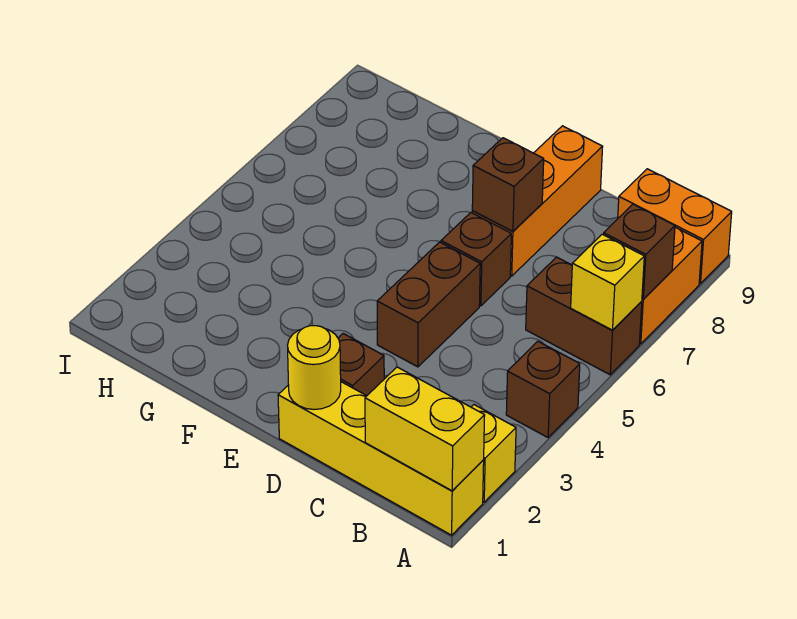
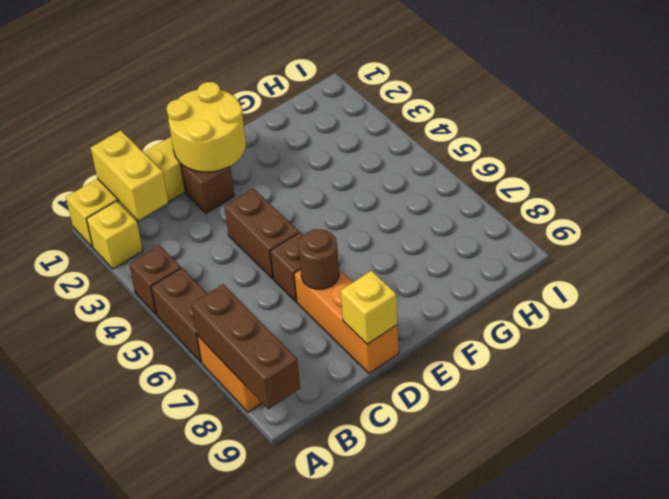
yellow brick A1:B1 level 2 -> yellow brick B1:B2 level 2
brown brick A6:B6 level 1 -> brown brick A5:A6 level 1
yellow brick A6 level 2 -> yellow brick D9 level 2
brown brick A7 level 2 -> brown brick A7:A9 level 2
orange brick A9:B9 level 1 -> none
yellow round brick D1 level 2 -> yellow round brick D1:E2 level 2
brown brick D7 level 2 -> brown round brick D7 level 2

